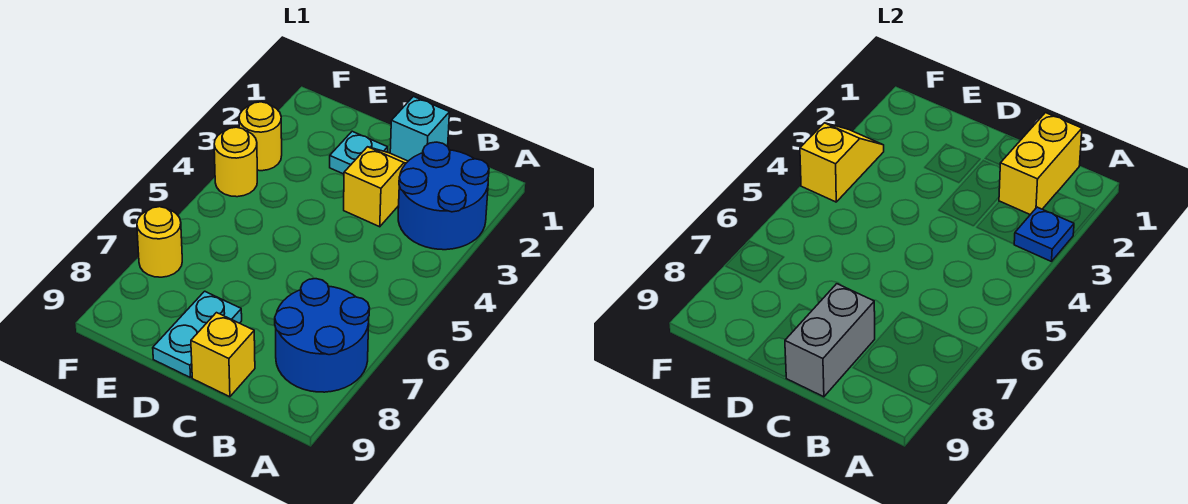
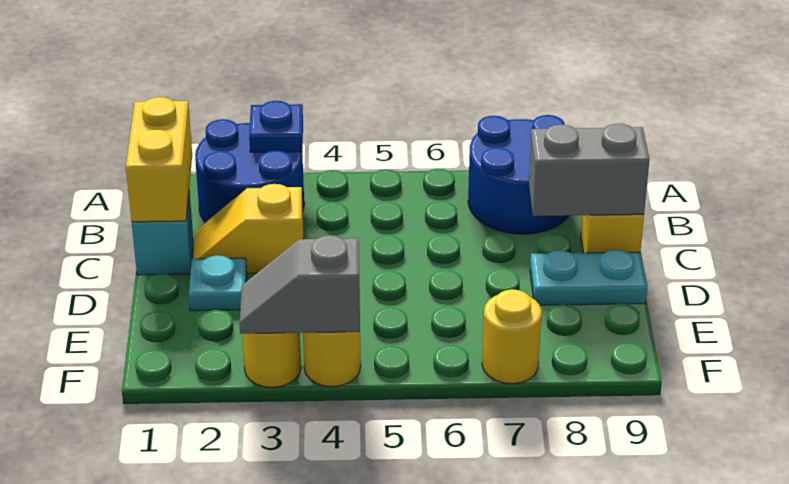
yellow brick B1:B2 level 2 -> yellow brick B1:C1 level 2
yellow slope F3:F4 level 2 top 4 -> grey slope F3:F4 level 2 top 4

